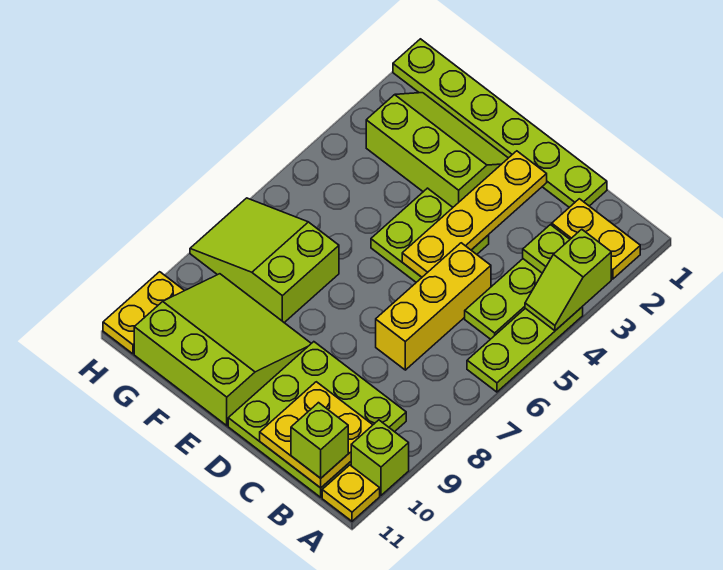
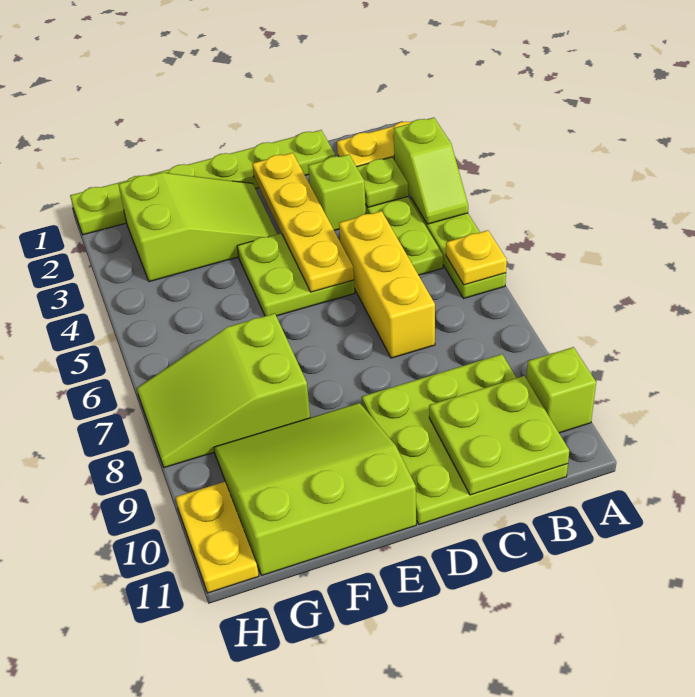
yellow plate A11 level 1 -> yellow plate A6 level 2
yellow plate B10:C11 level 2 -> lime plate B10:C11 level 2
lime brick B11 level 3 -> lime brick C3 level 1
lime slope E2:G3 level 1 top 3 -> lime slope E2:G3 level 1 top G

